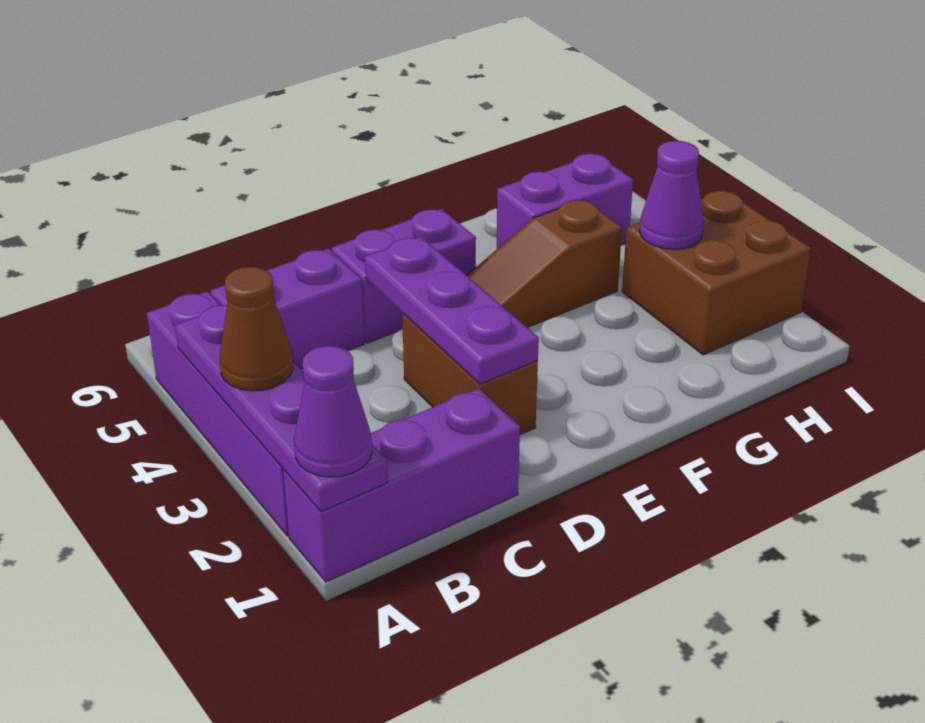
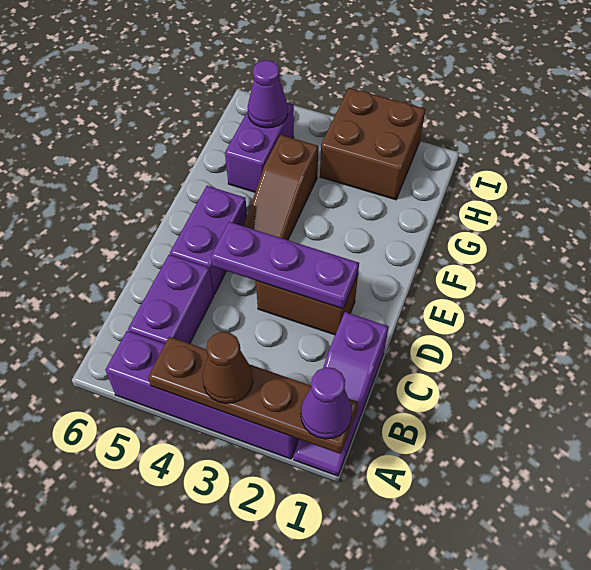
purple brick A1:C1 level 1 -> purple slope A1:C1 level 1 top C
purple plate A1:A4 level 2 -> brown plate A1:A4 level 2
purple cone H3 level 2 -> purple cone H5 level 2

